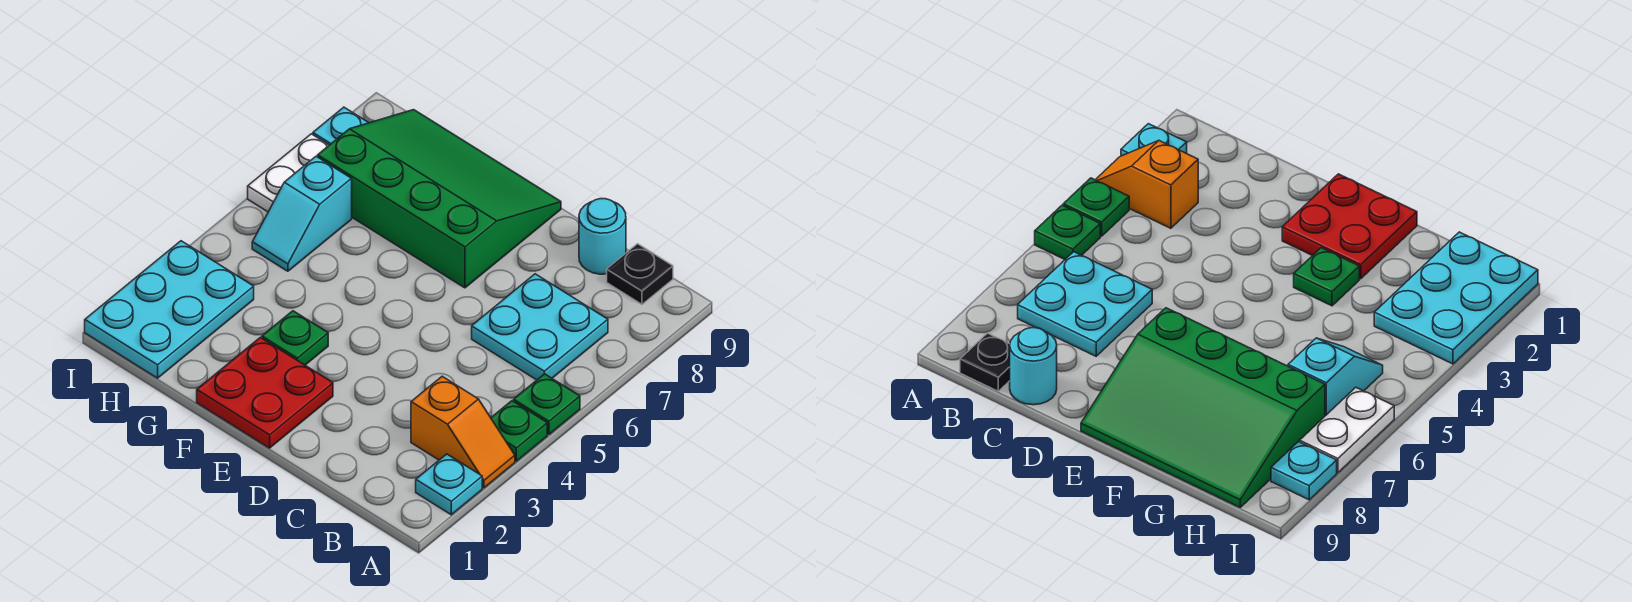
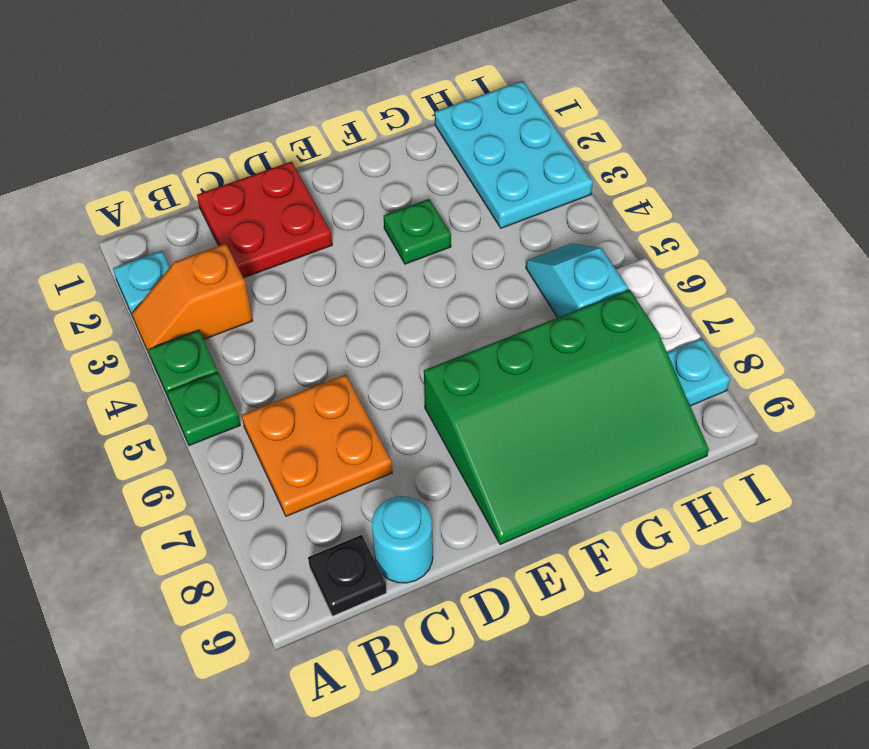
cyan plate B6:C7 level 1 -> orange plate B6:C7 level 1
red plate E1:F2 level 1 -> red plate C1:D2 level 1

